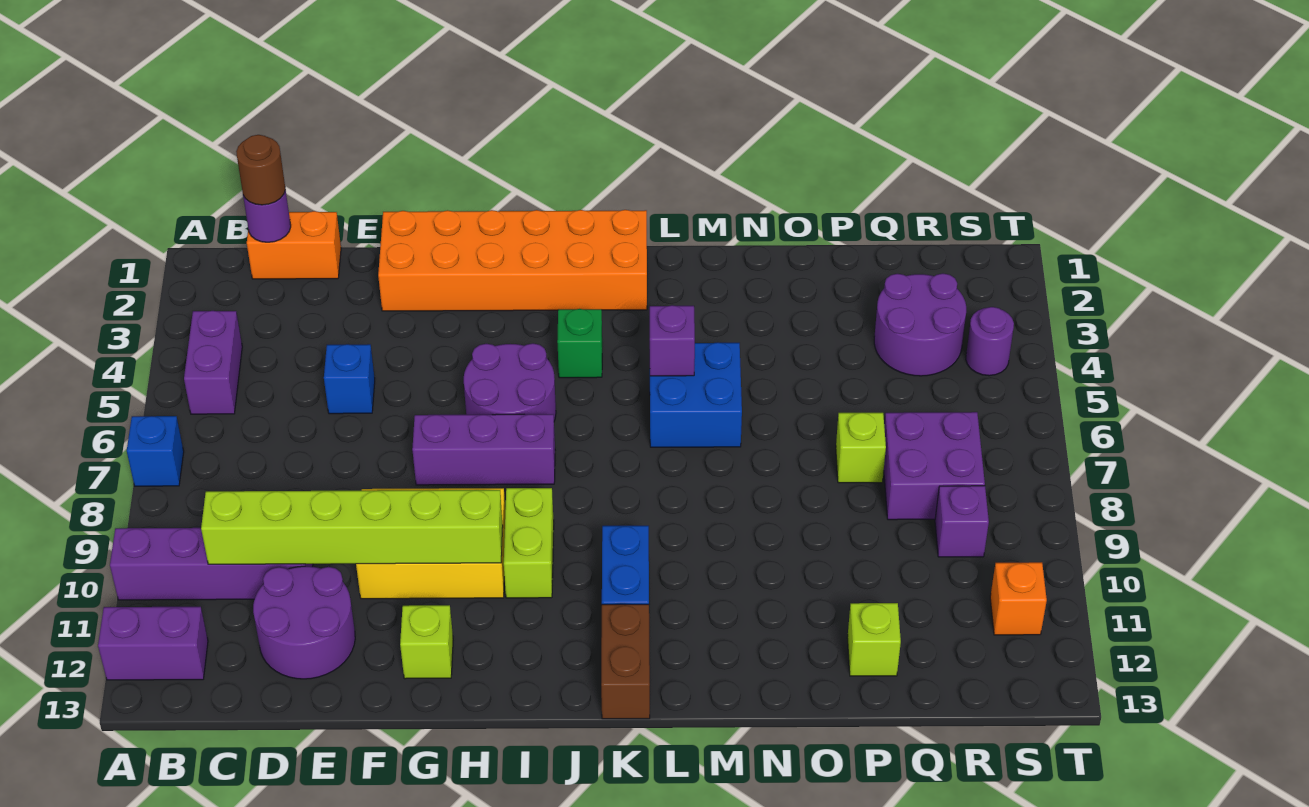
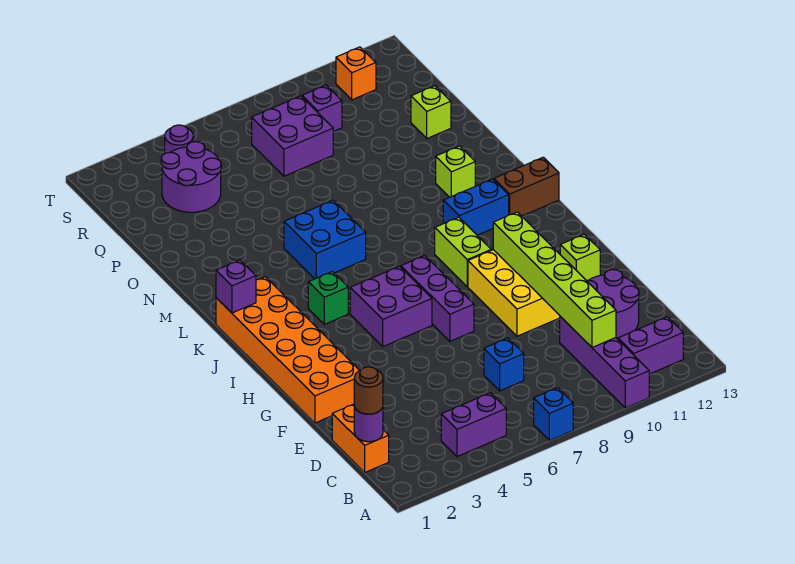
purple brick A12:B12 level 1 -> purple brick B11:B12 level 1
blue brick E5 level 1 -> blue brick D7 level 1
purple round brick H5:I6 level 1 -> purple brick H5:I6 level 1
lime brick I9:I10 level 1 -> lime brick I9:J9 level 1
purple brick L5 level 2 -> purple brick K1 level 2
lime brick P7 level 1 -> lime brick M11 level 1

